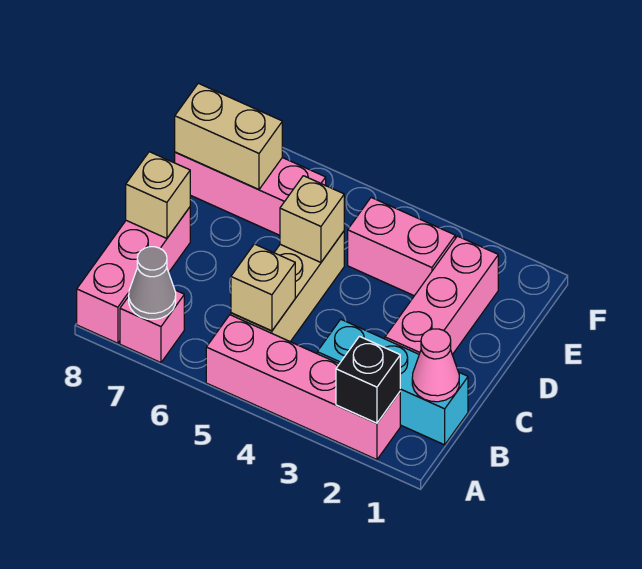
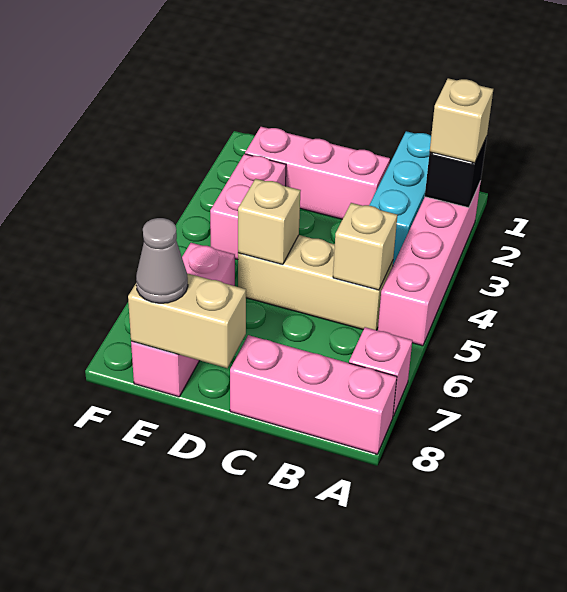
grey cone A7 level 2 -> grey cone E8 level 3
pink cone B1 level 2 -> none
tan brick C8 level 2 -> tan brick A2 level 3
tan brick E7:E8 level 2 -> tan brick D8:E8 level 2

